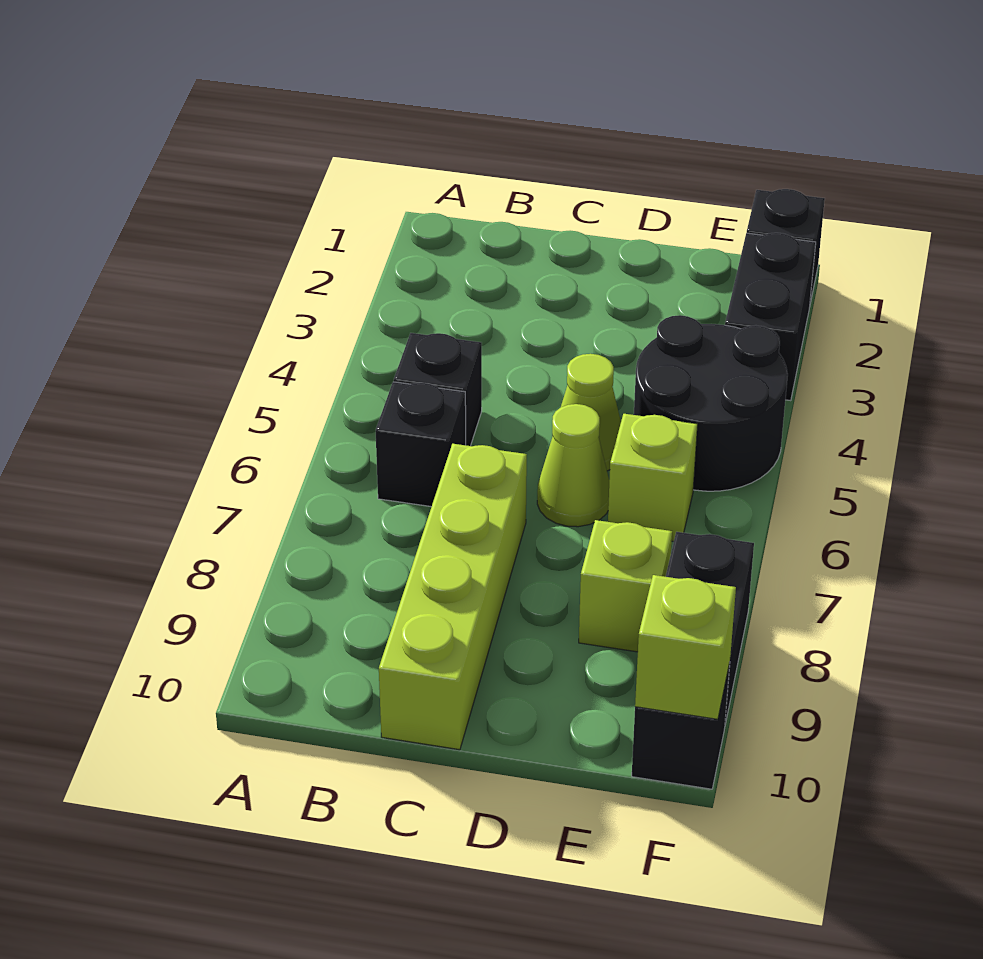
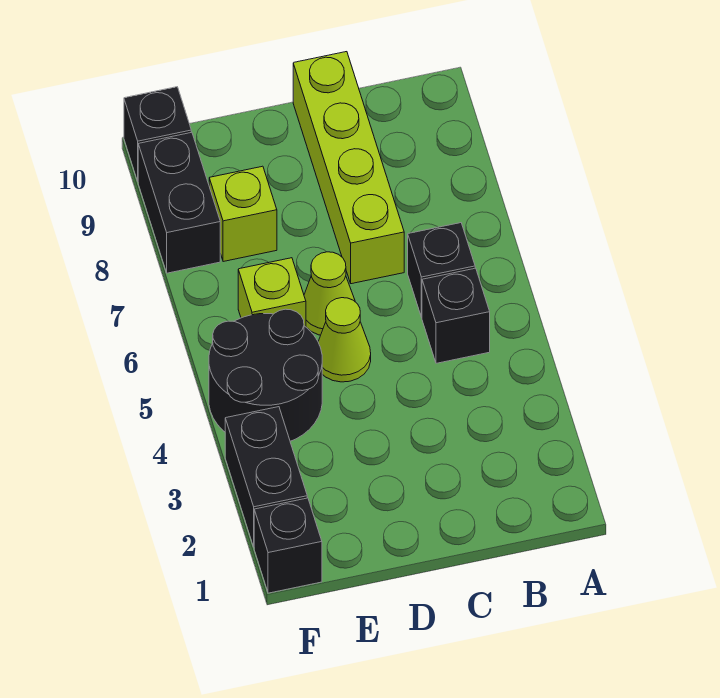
lime brick F10 level 2 -> none

